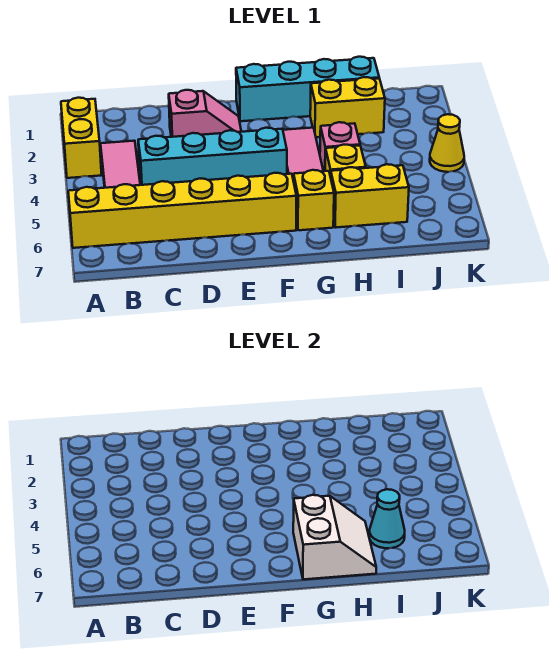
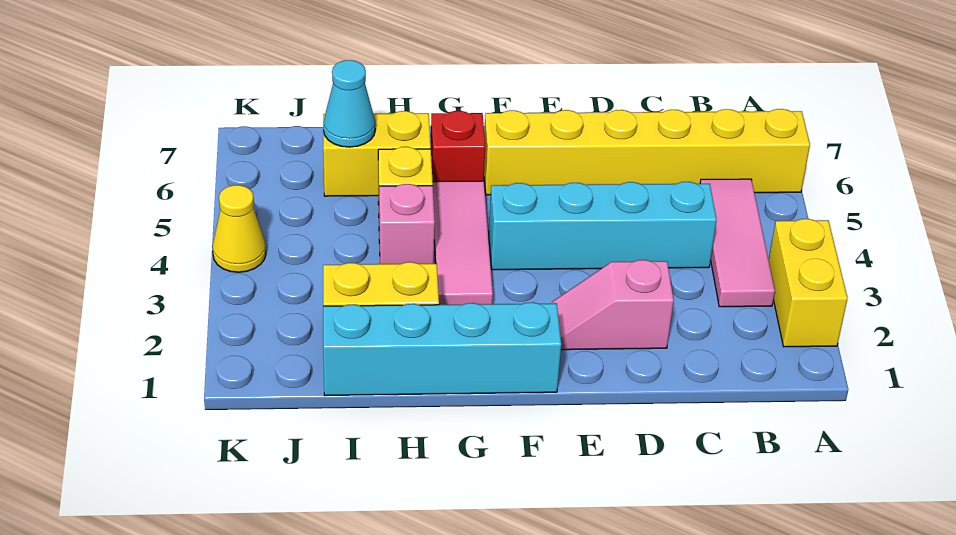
yellow brick G6 level 1 -> red brick G6 level 1
white slope G6:H7 level 2 top G -> none

